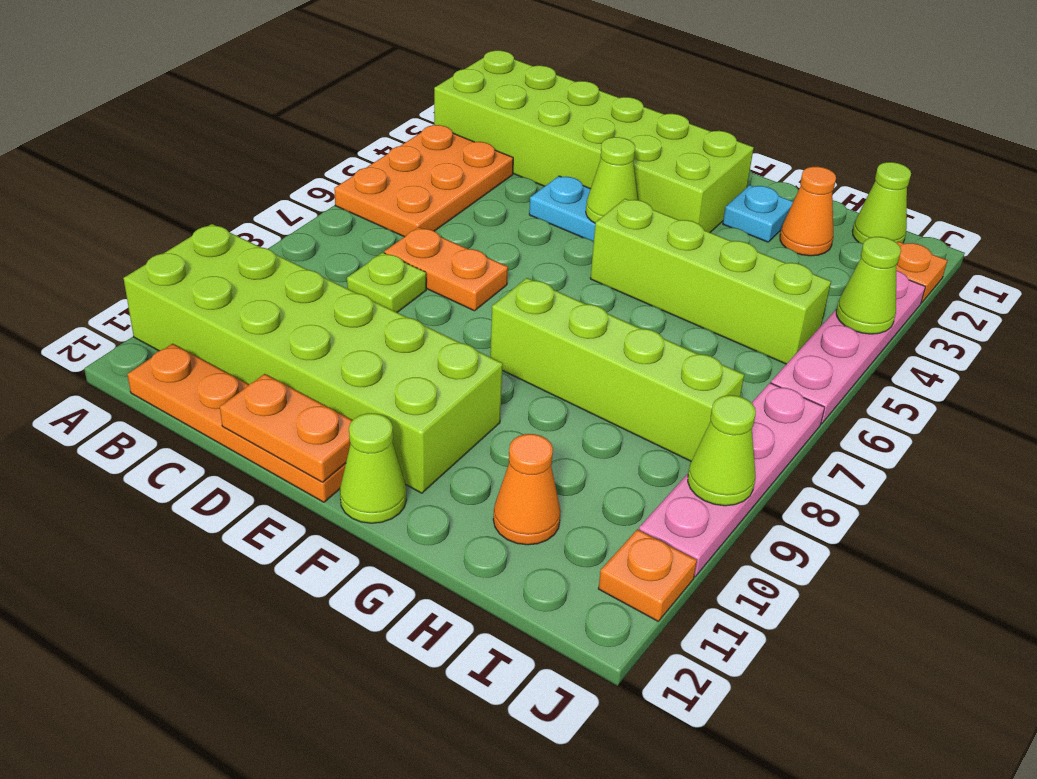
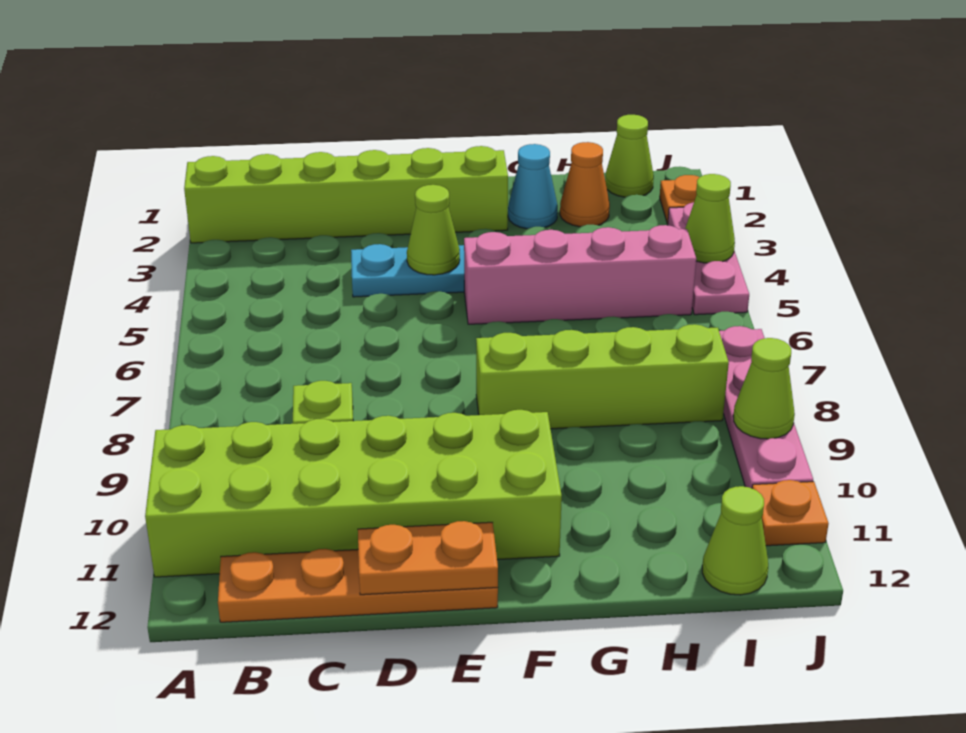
lime brick A2:F3 level 1 -> lime brick A2:F2 level 1
orange plate A4:B6 level 1 -> none
orange plate C7:D7 level 1 -> none
lime brick F5:I5 level 1 -> pink brick F5:I5 level 1
lime cone F12 level 1 -> lime cone I12 level 1
cyan plate G2 level 1 -> cyan cone G2 level 1
orange cone H11 level 1 -> none
pink plate J3:J6 level 1 -> pink plate J3:J5 level 1

